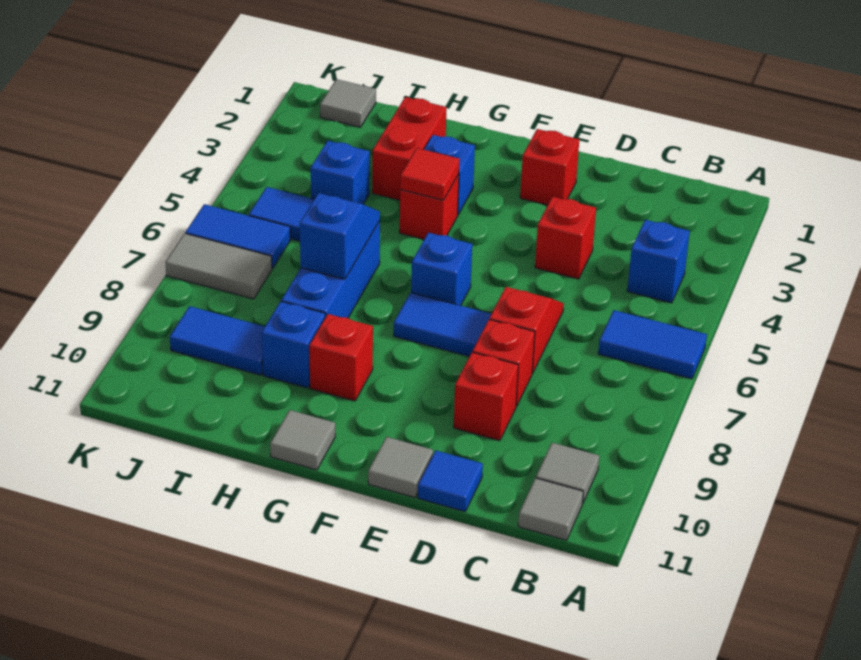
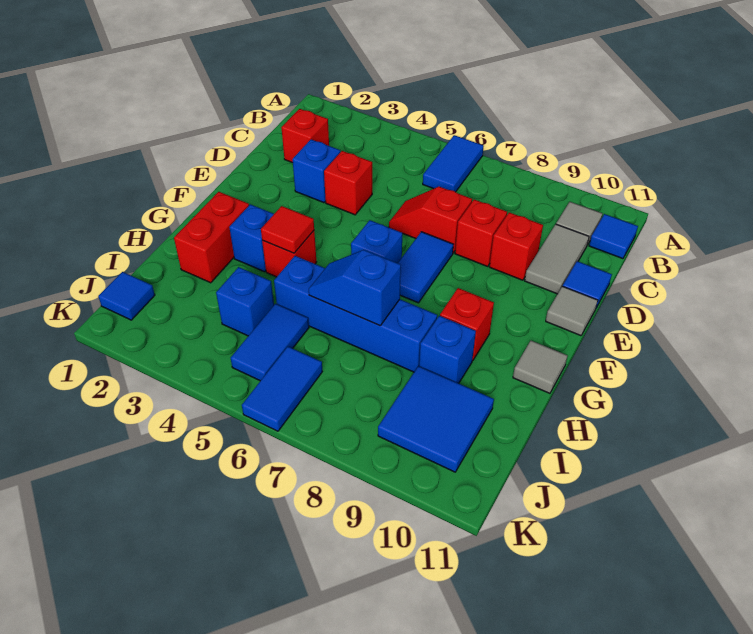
blue brick B4 level 1 -> blue brick D3 level 1
grey tile B11 level 1 -> blue tile B11 level 1
red brick E2 level 1 -> red brick C2 level 1
red brick H2:H3 level 1 -> red brick G2:H2 level 1
blue brick H6:H8 level 1 -> blue brick H5:H8 level 1
blue tile I9:J9 level 1 -> blue tile I9:J10 level 1
grey tile J1 level 1 -> blue tile J1 level 1
grey tile J7:K7 level 1 -> grey tile C10:D10 level 1

